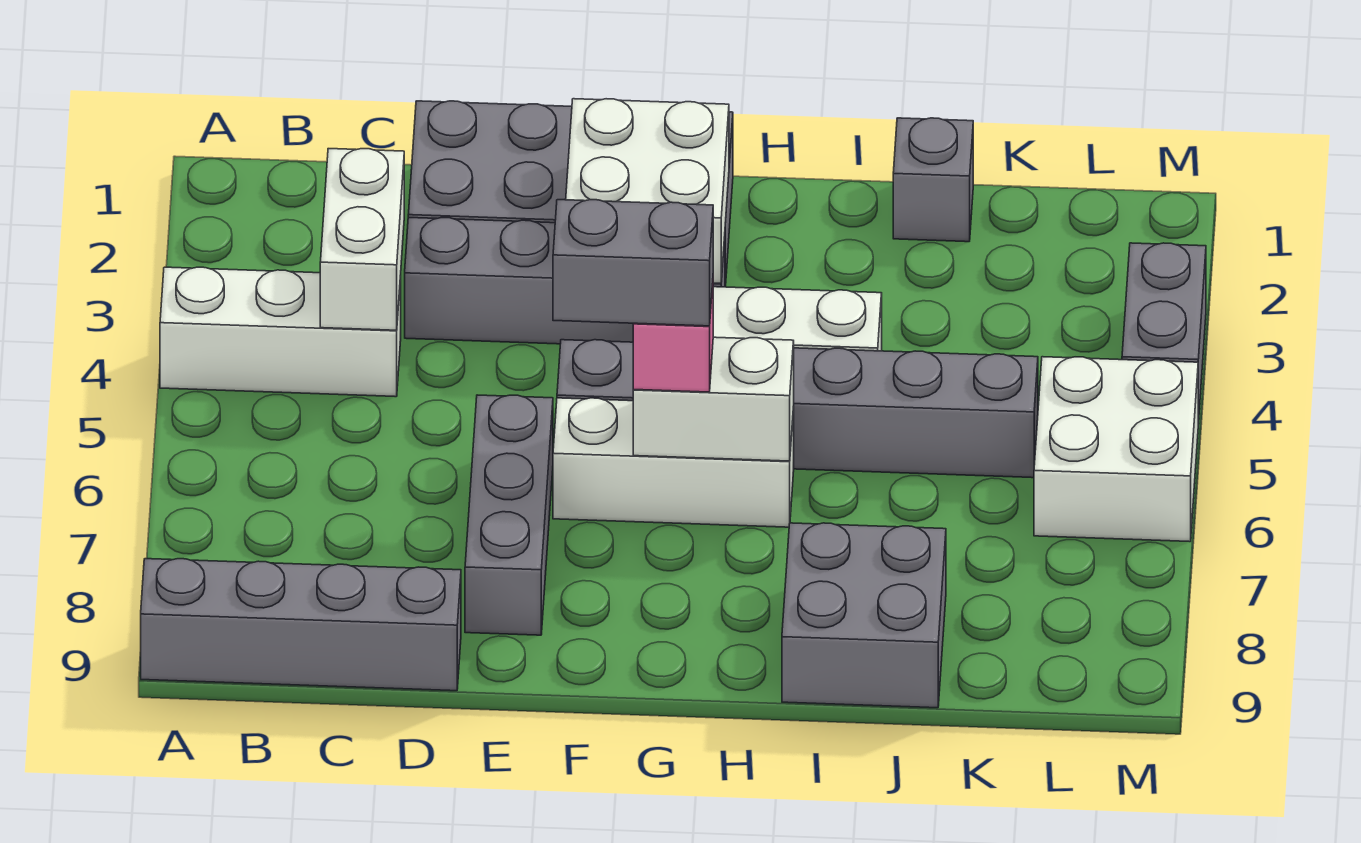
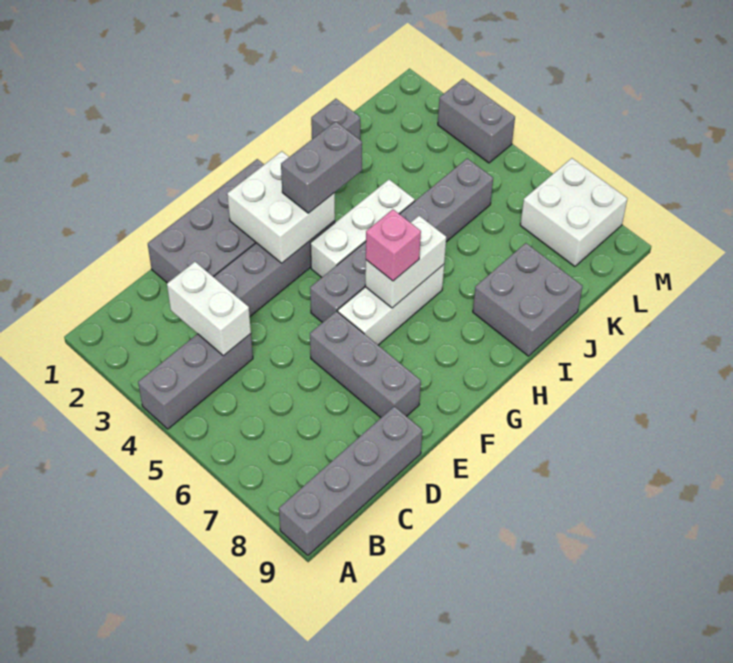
white brick A4:C4 level 1 -> grey brick A4:C4 level 1
grey brick F6:G6 level 4 -> grey brick G3:H3 level 3
white brick L5:M6 level 1 -> white brick L7:M8 level 1

